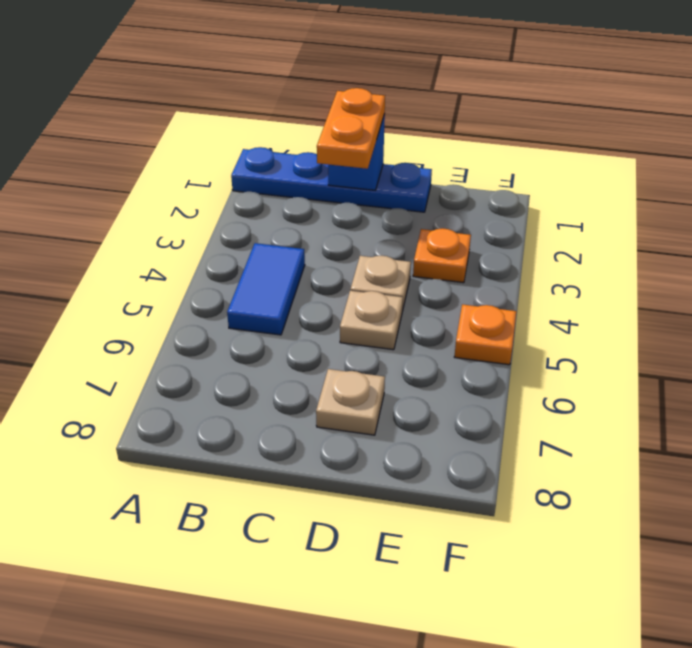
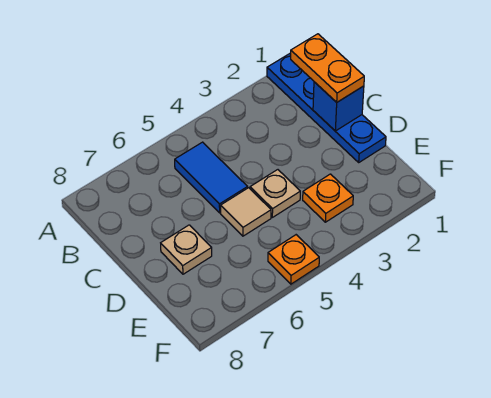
blue tile B4:B5 level 1 -> blue tile B5:C5 level 1
orange plate C1:C2 level 3 -> orange plate B1:C1 level 3
tan plate D5 level 1 -> tan tile D5 level 1

